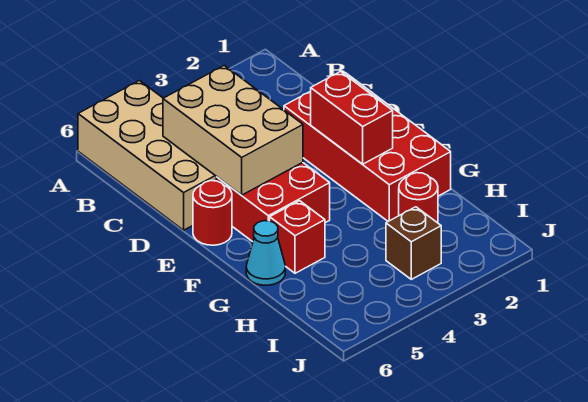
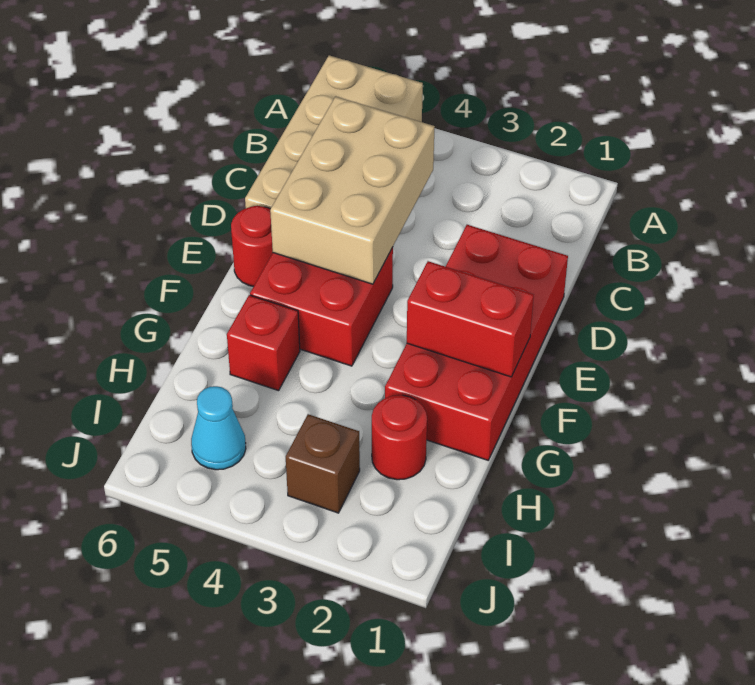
red brick E2:F2 level 2 -> red brick F1:F2 level 2
cyan cone G6 level 1 -> cyan cone I5 level 1

